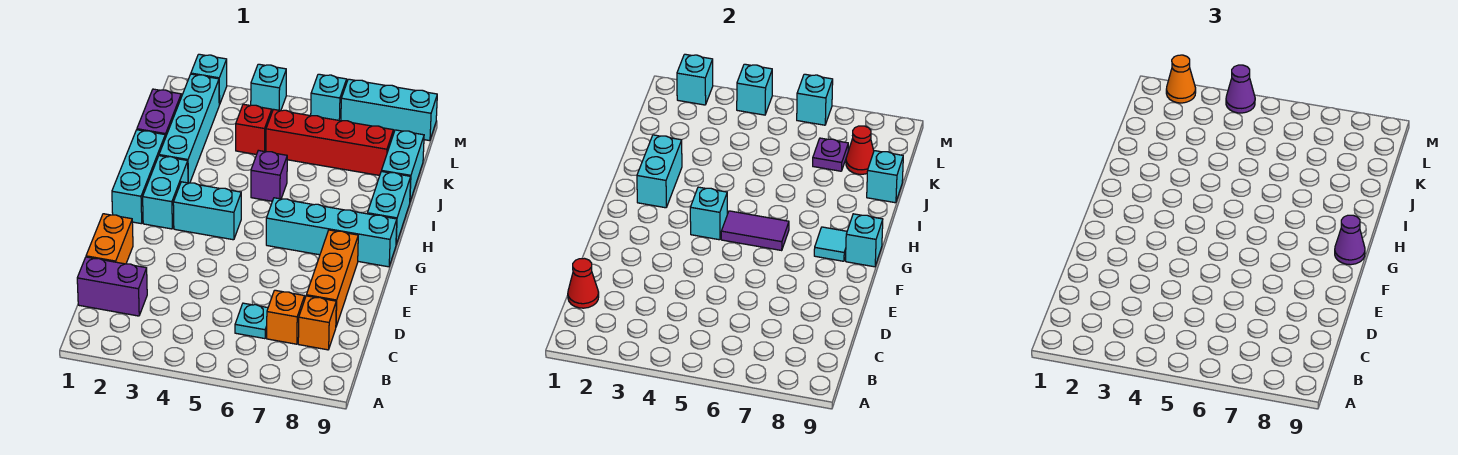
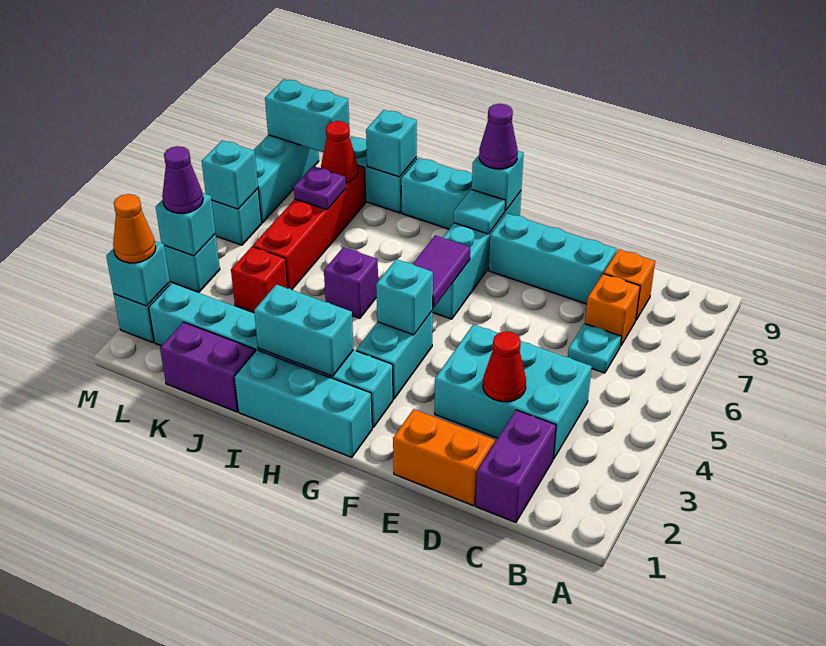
red cone C1 level 2 -> red cone D3 level 2
none -> cyan brick C3:E4 level 1
orange brick D8:F8 level 1 -> cyan brick D8:F8 level 1
none -> cyan brick L9:M9 level 2

